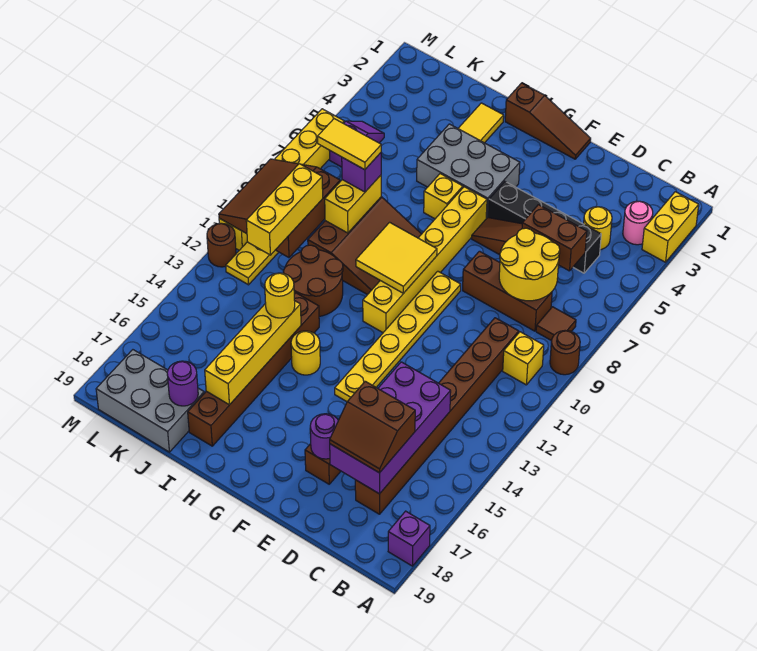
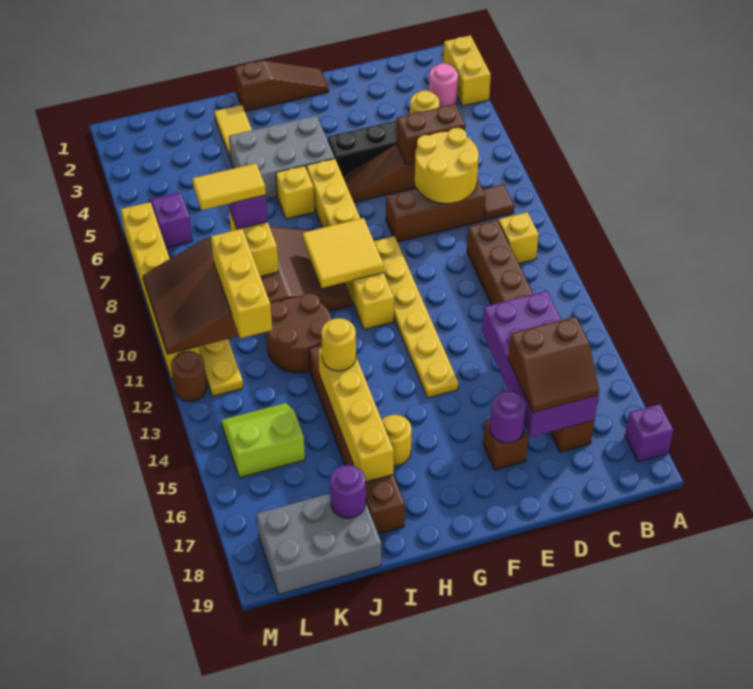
brown round brick A9 level 1 -> none
yellow round brick H14 level 1 -> yellow round brick H16 level 1
none -> lime slope K14:L15 level 1 top 15

